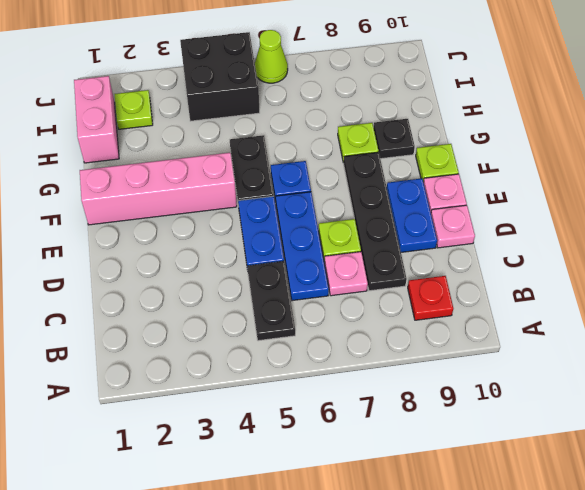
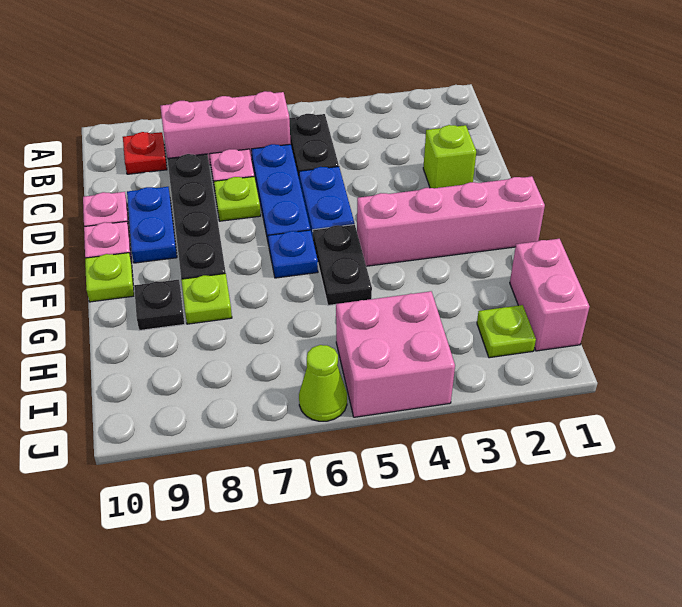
none -> pink brick B6:B8 level 1
none -> lime brick D2 level 1
black brick I4:J5 level 1 -> pink brick I4:J5 level 1

